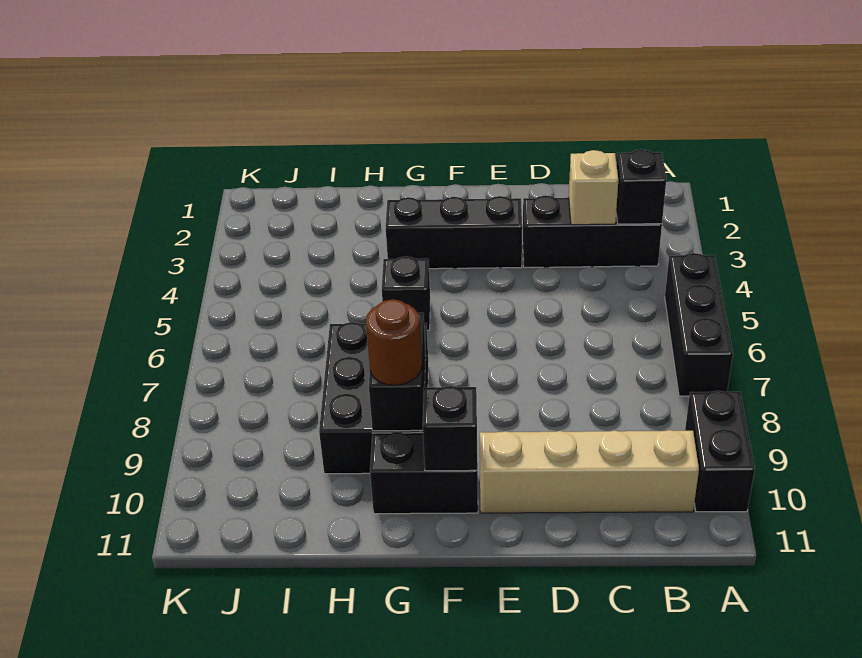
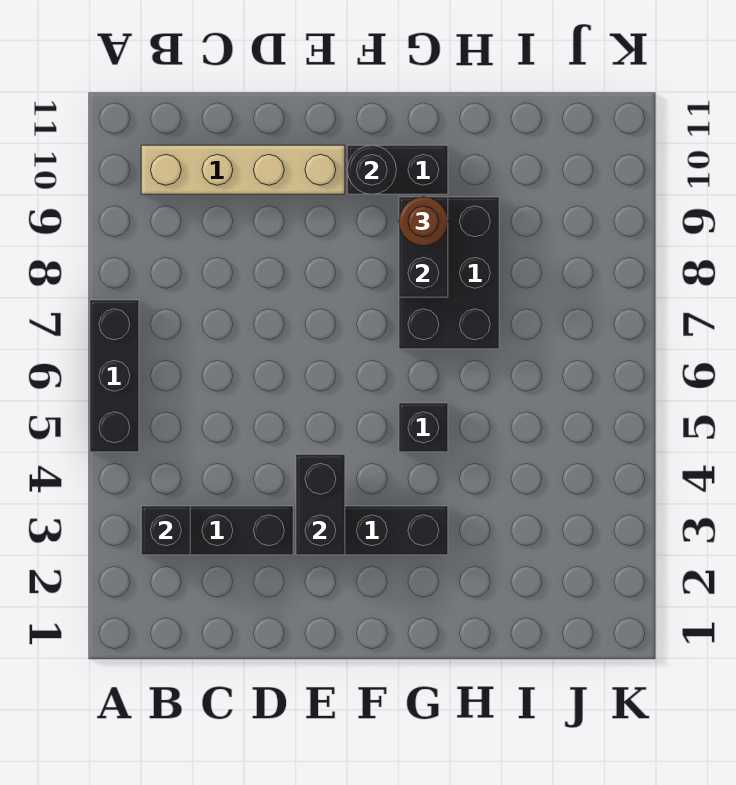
black brick A9:A10 level 1 -> black brick E3:E4 level 2
tan brick C3 level 2 -> none
black brick F10 level 2 -> black round brick F10 level 2

